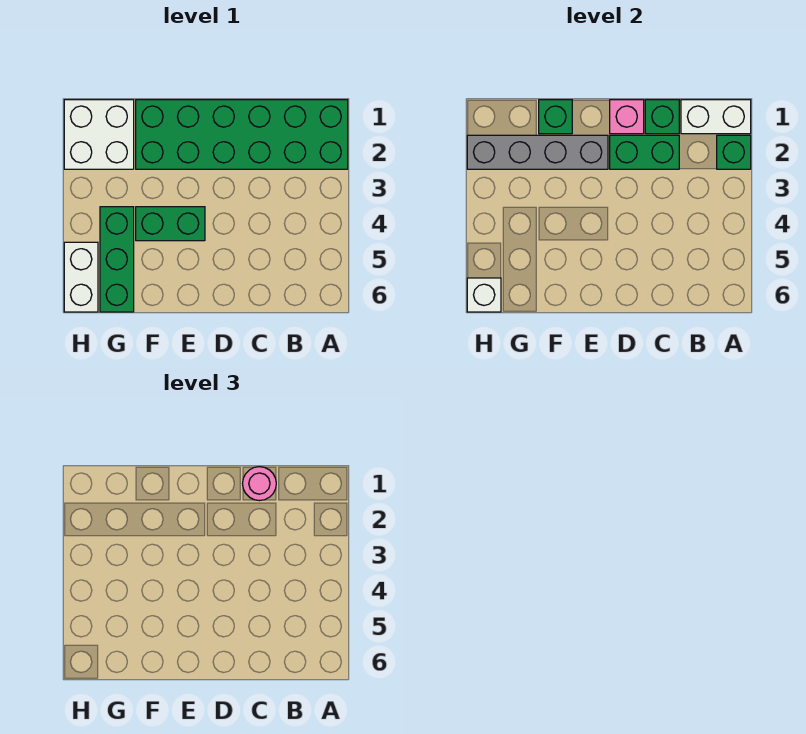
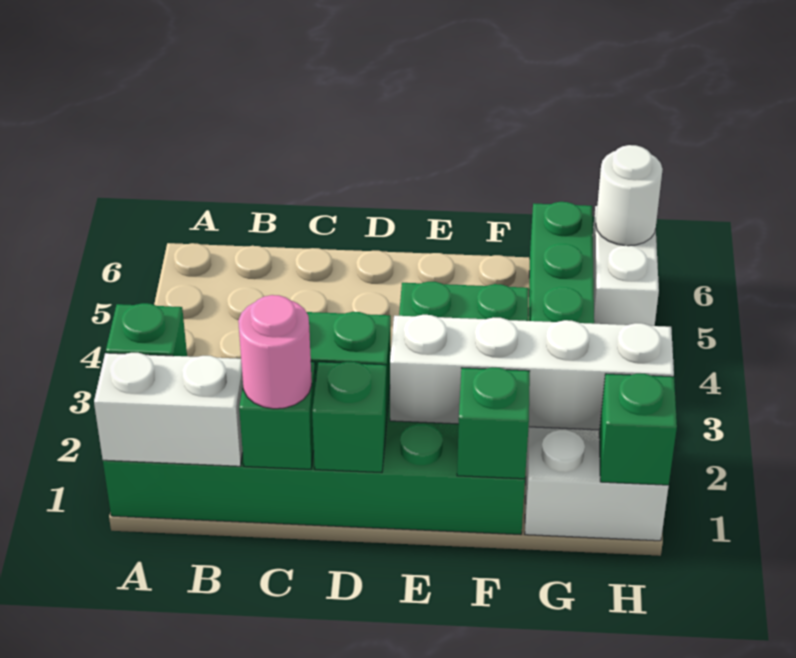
pink brick D1 level 2 -> green brick D1 level 2
grey brick E2:H2 level 2 -> white brick E2:H2 level 2
none -> green brick H1 level 2
white brick H6 level 2 -> white round brick H6 level 2

